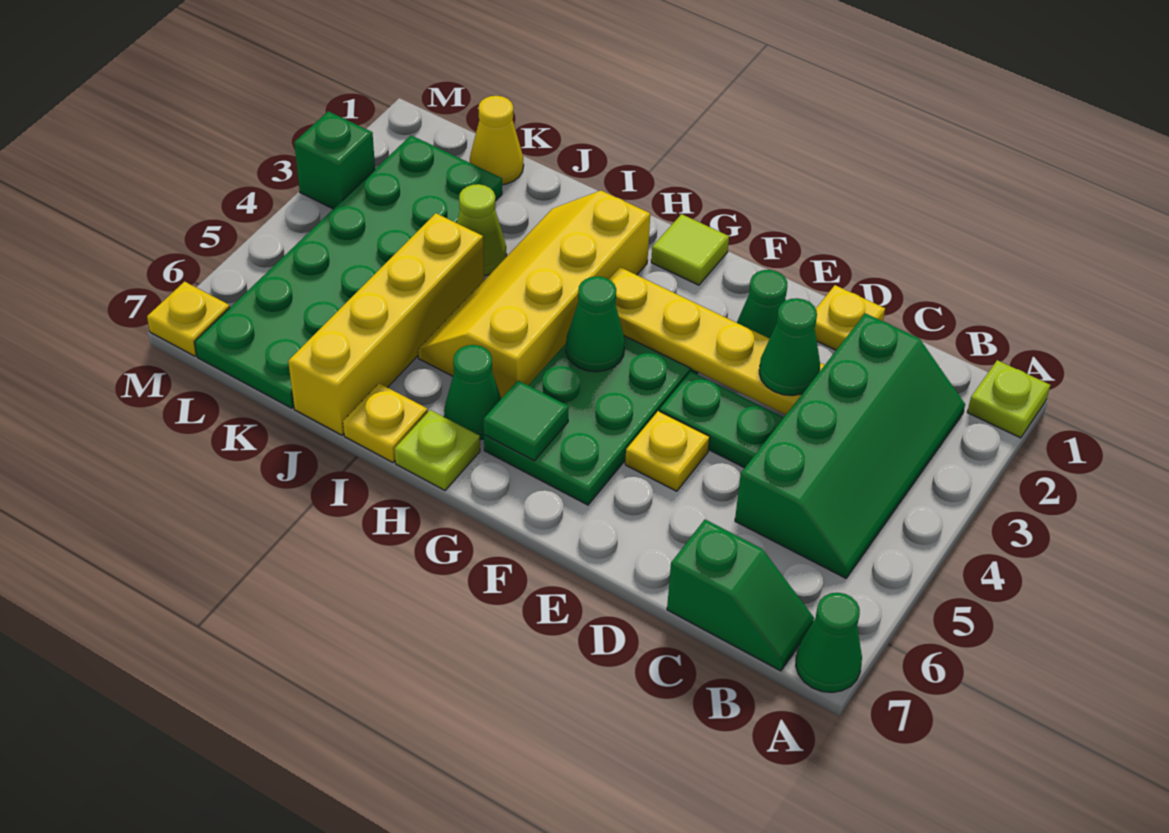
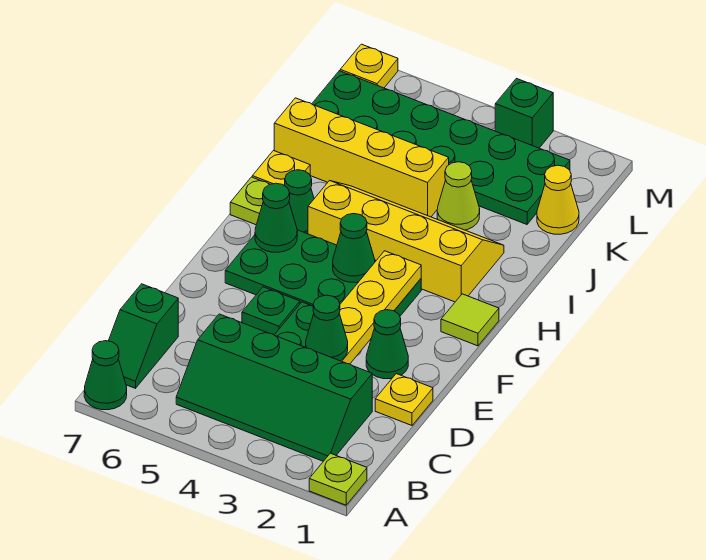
yellow plate E5 level 1 -> green plate E5 level 1
green tile G6 level 2 -> green cone G6 level 2

